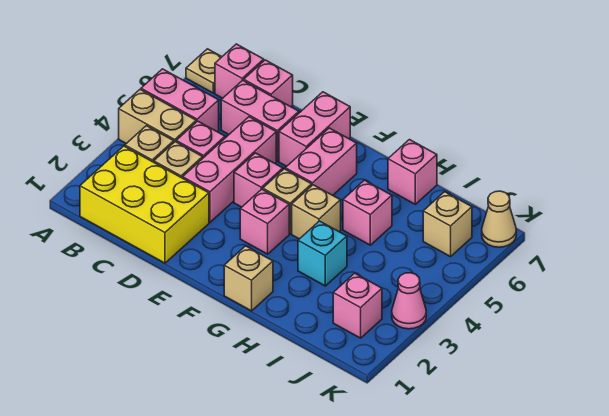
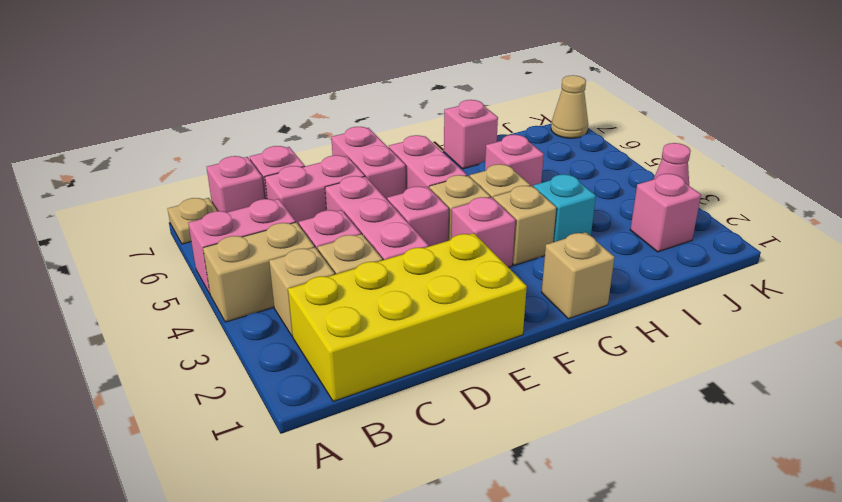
yellow brick B1:D2 level 1 -> yellow brick B1:E2 level 1
tan brick J6 level 1 -> tan brick G3 level 1

